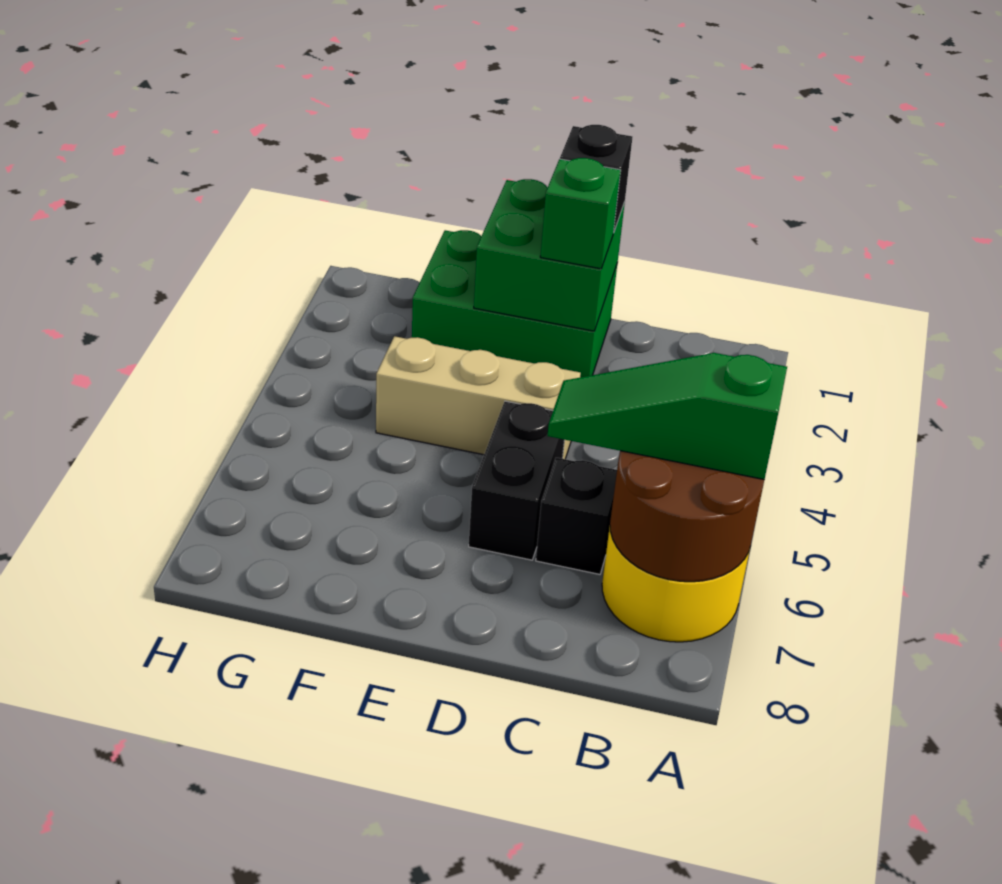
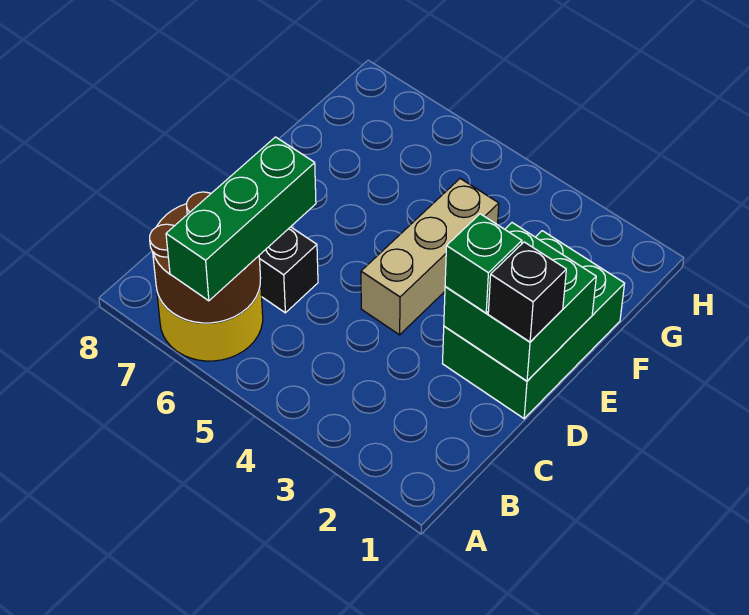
green slope A6:C6 level 3 top A -> green brick A6:C6 level 3
black brick D5:D6 level 1 -> none

